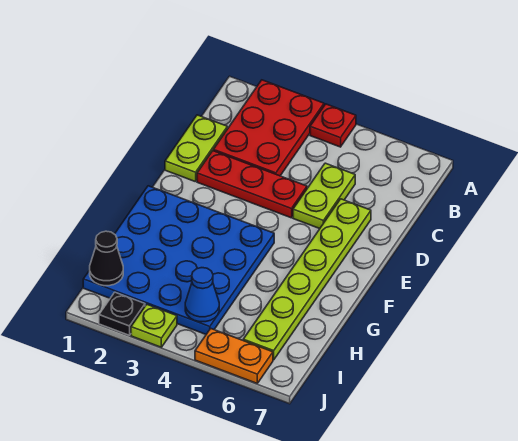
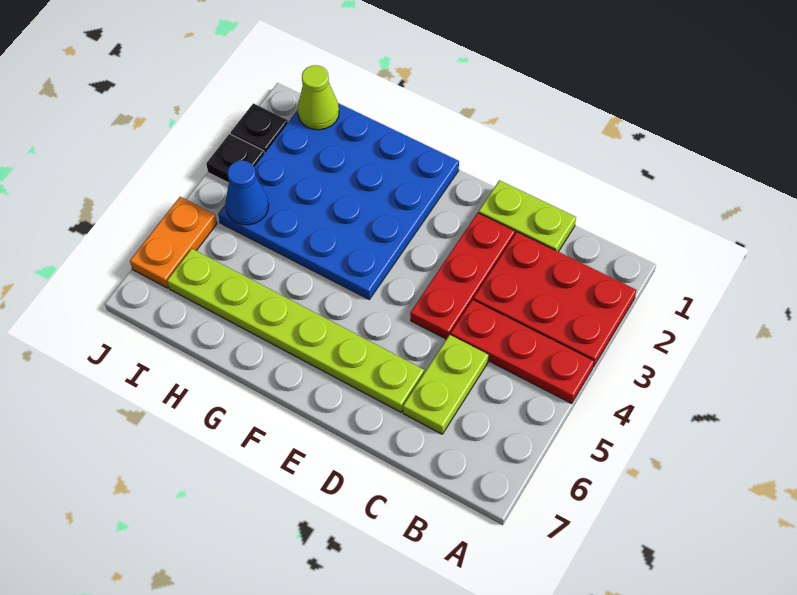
red plate A4 level 1 -> red plate A4:C4 level 1
lime plate C5:D5 level 1 -> lime plate C5:C6 level 1
black cone I1 level 2 -> lime cone I1 level 2
lime plate J3 level 1 -> black plate J3 level 1

